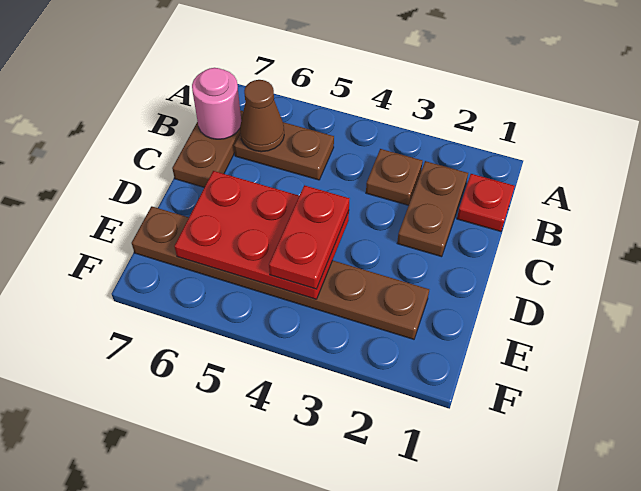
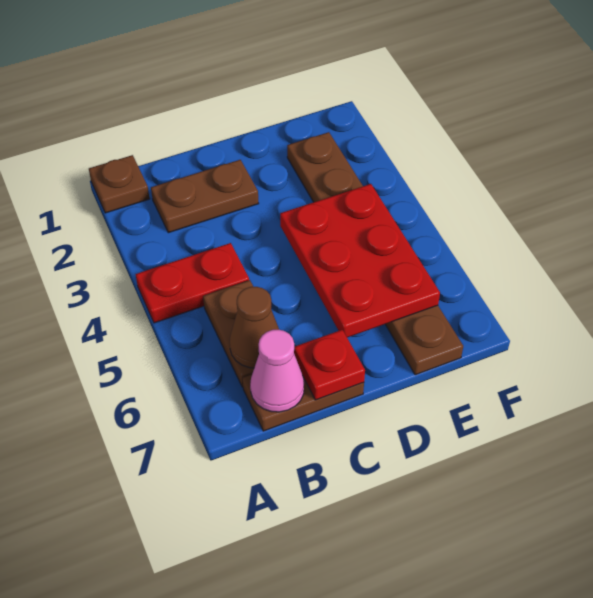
red plate B1 level 1 -> red plate C7 level 2
brown plate B3 level 1 -> brown plate A1 level 1
pink round brick B7 level 2 -> pink cone B7 level 2
red plate D4:E4 level 3 -> red plate A4:B4 level 1

